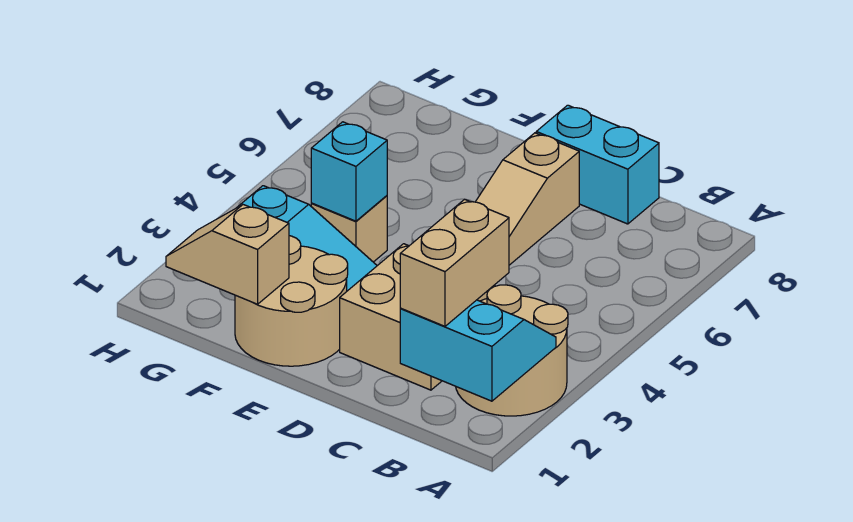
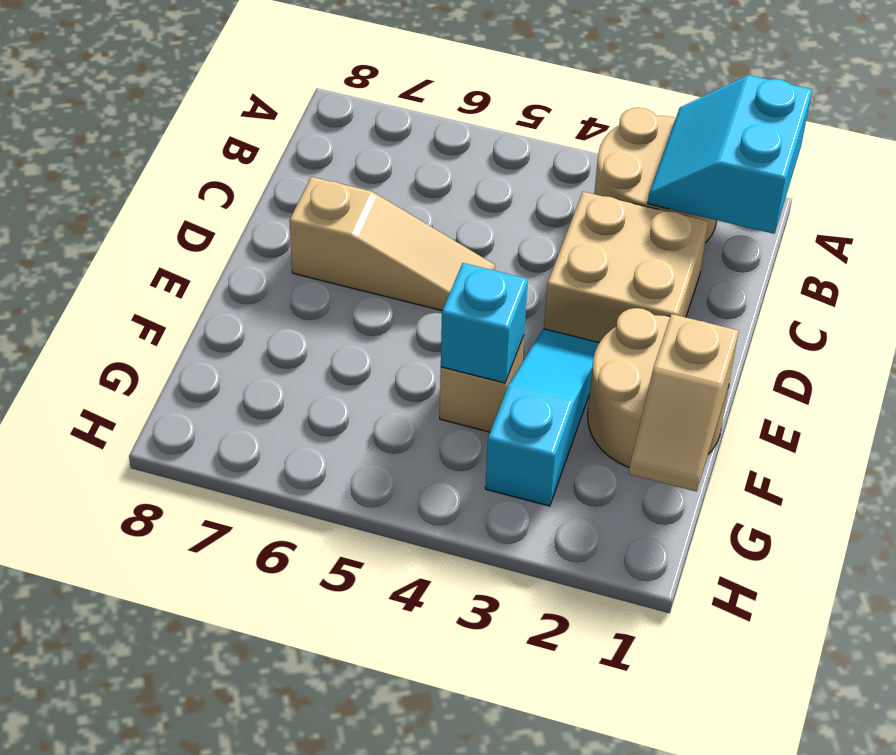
tan brick B1:B2 level 3 -> none
cyan brick C8:D8 level 1 -> none

